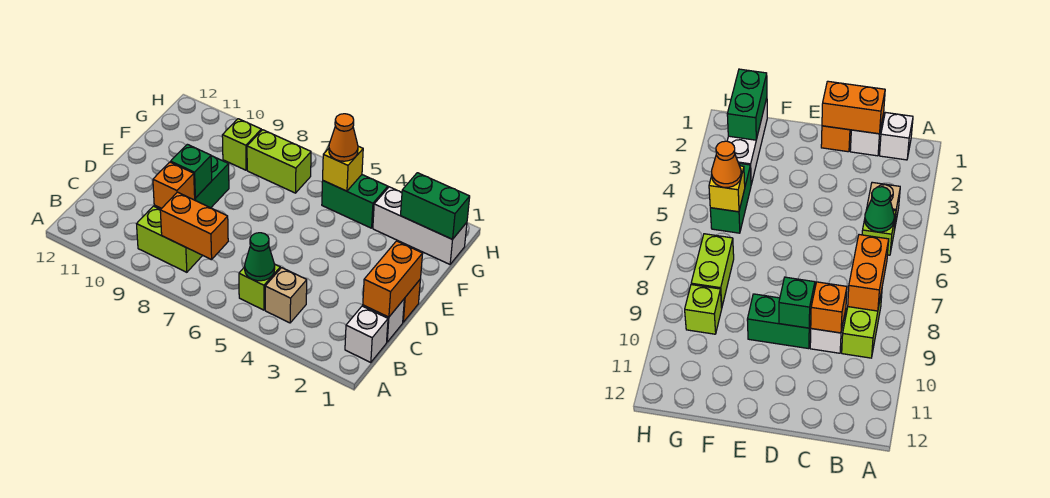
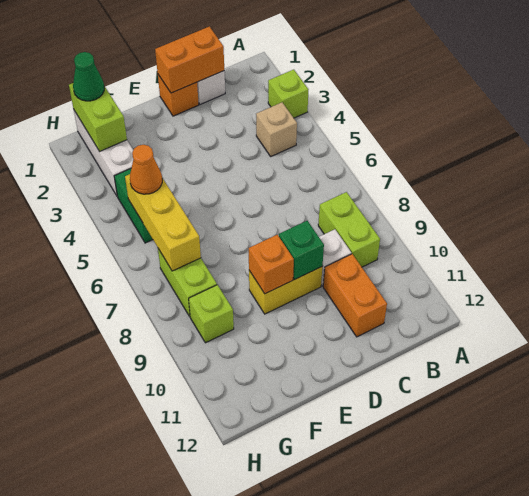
white brick B1 level 1 -> none
lime brick B5 level 1 -> lime brick A3 level 1
green cone B5 level 2 -> green cone G1 level 3
orange brick B7:B8 level 2 -> orange brick C10:C11 level 1
orange brick C9 level 2 -> orange brick E9 level 2
green brick D9:E9 level 1 -> yellow brick D9:E9 level 1
green brick G1:G2 level 2 -> lime brick G1:G2 level 2
yellow brick G5 level 2 -> yellow brick G5:G7 level 2

